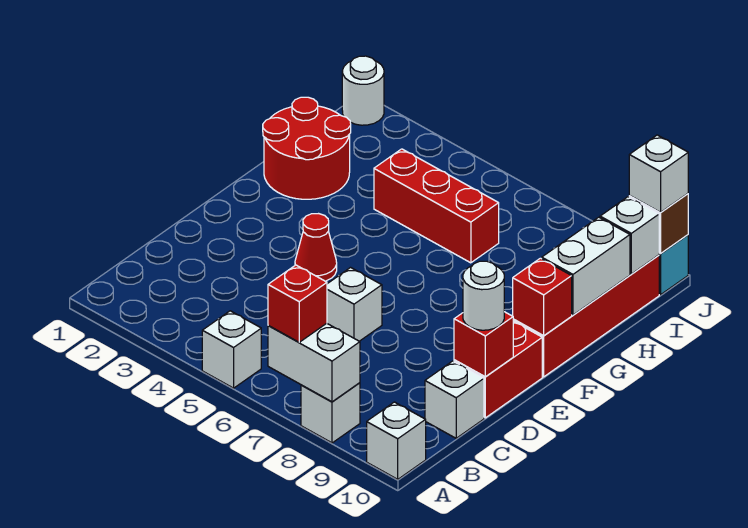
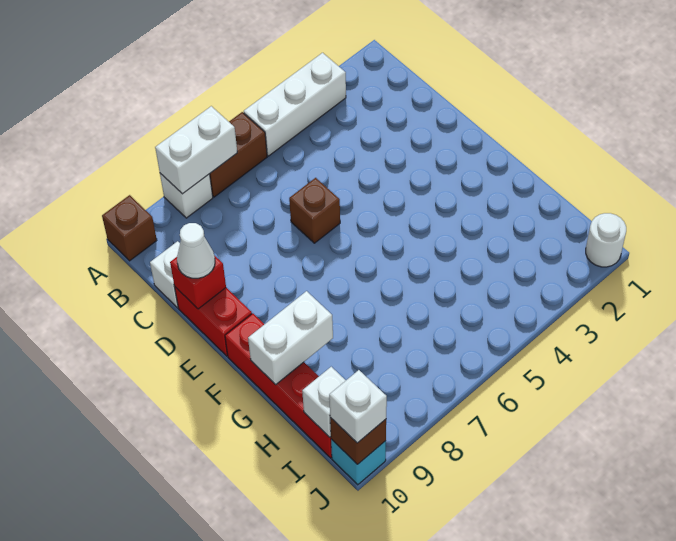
white brick A5 level 1 -> white brick A3:A5 level 1
none -> brown brick A6:A7 level 1
red brick A7 level 3 -> none
white brick A10 level 1 -> brown brick A10 level 1
white brick D6 level 1 -> brown brick D6 level 1
white round brick D10 level 3 -> white cone D10 level 3
red cone E4 level 1 -> none
red brick F10 level 2 -> none
red round brick G1:H2 level 1 -> none
white brick G10:H10 level 2 -> white brick G9:G10 level 2
red brick H4:H6 level 1 -> none

